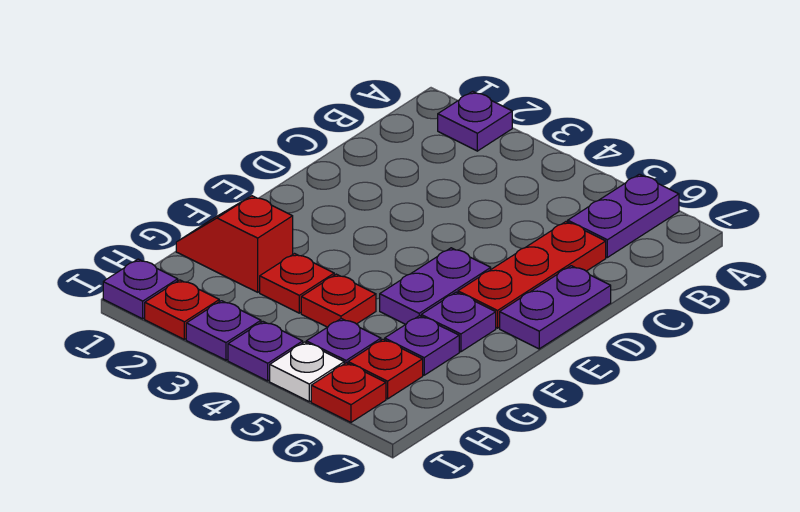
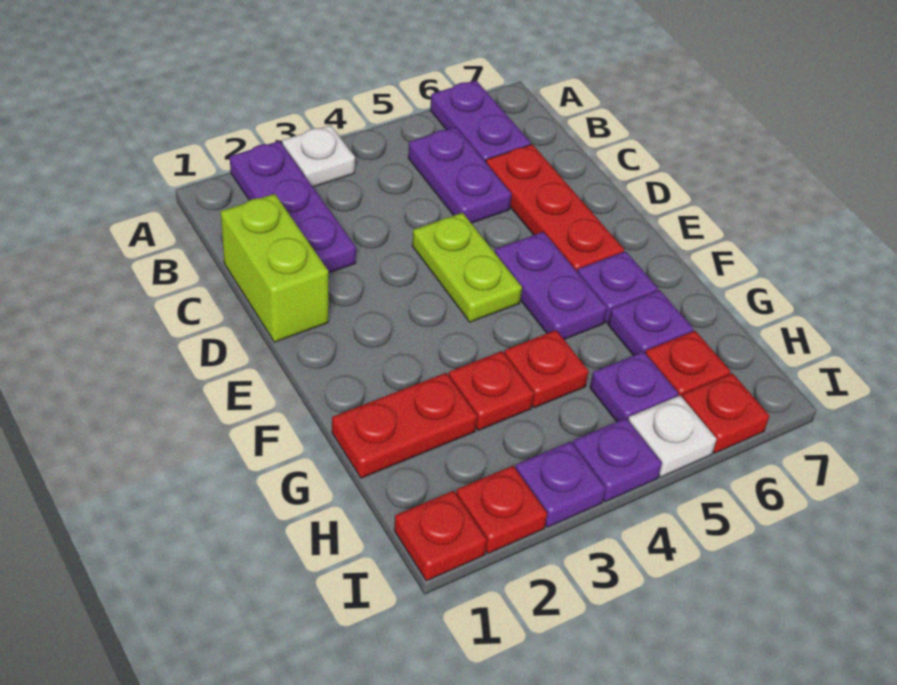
purple plate A2 level 1 -> purple plate A2:C2 level 1
none -> white plate A3 level 1
none -> lime brick C1:D1 level 1
none -> lime plate D4:E4 level 1
purple plate D7:E7 level 1 -> purple plate B5:C5 level 1
red slope G1:G2 level 1 top 2 -> red plate G1:G2 level 1
purple plate I1 level 1 -> red plate I1 level 1

